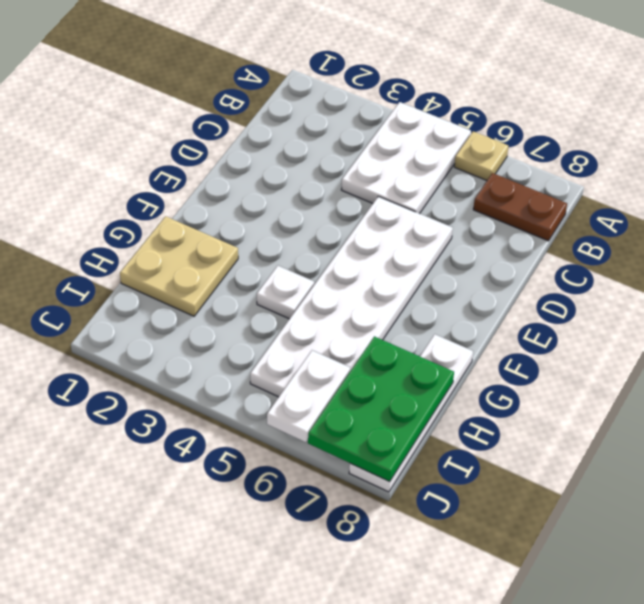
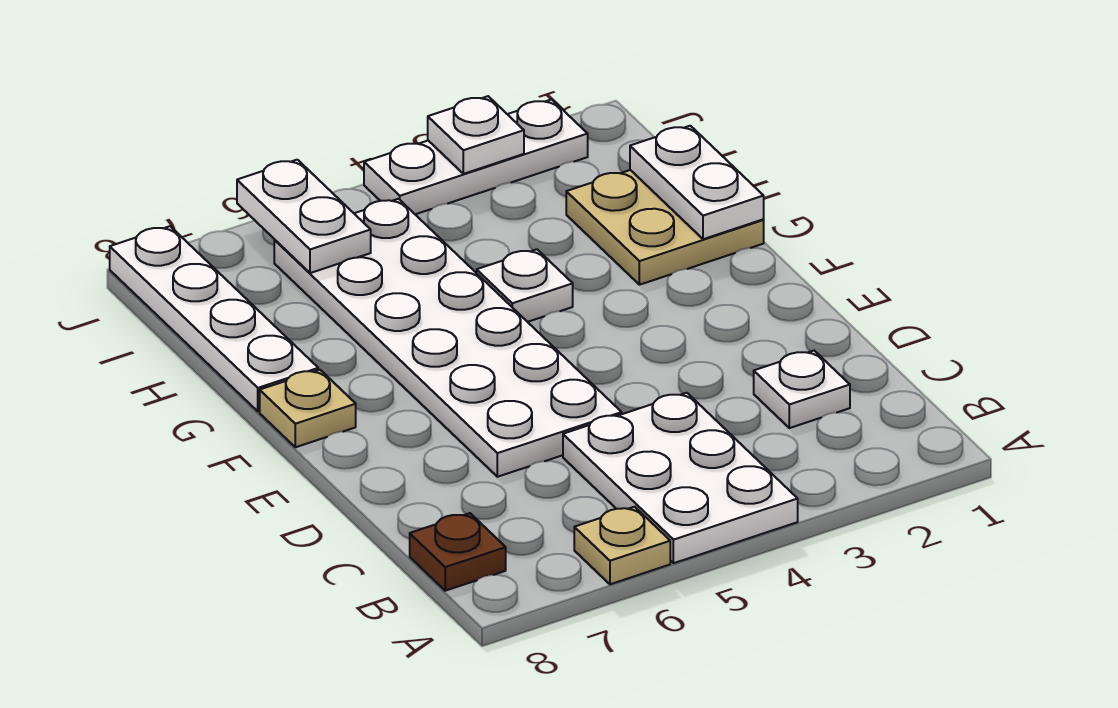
brown plate B7:B8 level 1 -> brown plate B8 level 1
none -> white plate C2 level 1
none -> tan plate F8 level 1
none -> white plate G1:H1 level 2
green plate H7:J8 level 2 -> none
none -> white plate J2:J4 level 1
none -> white plate J3 level 2

